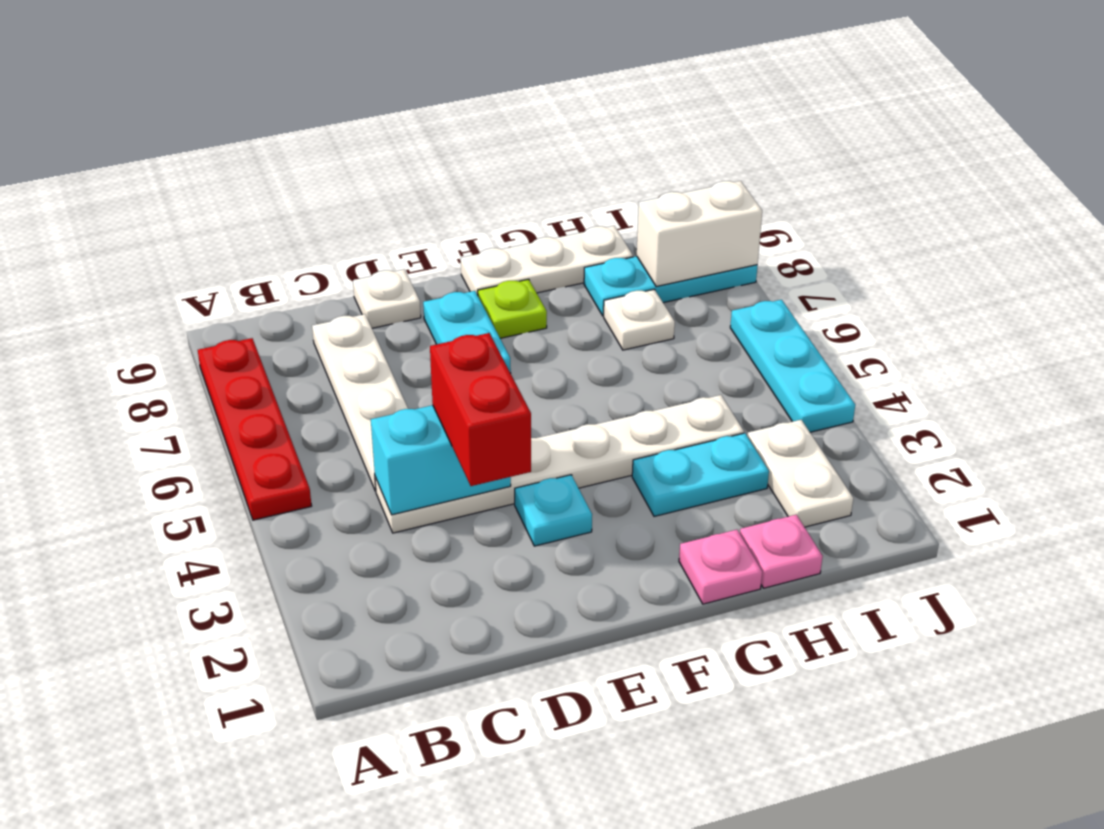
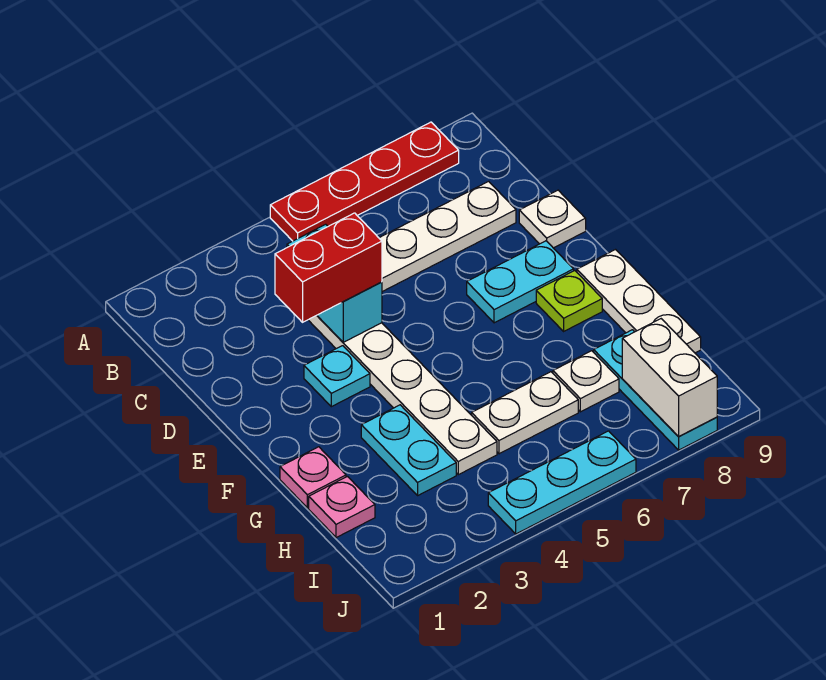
white plate I2:I3 level 1 -> white plate H5:H6 level 1

